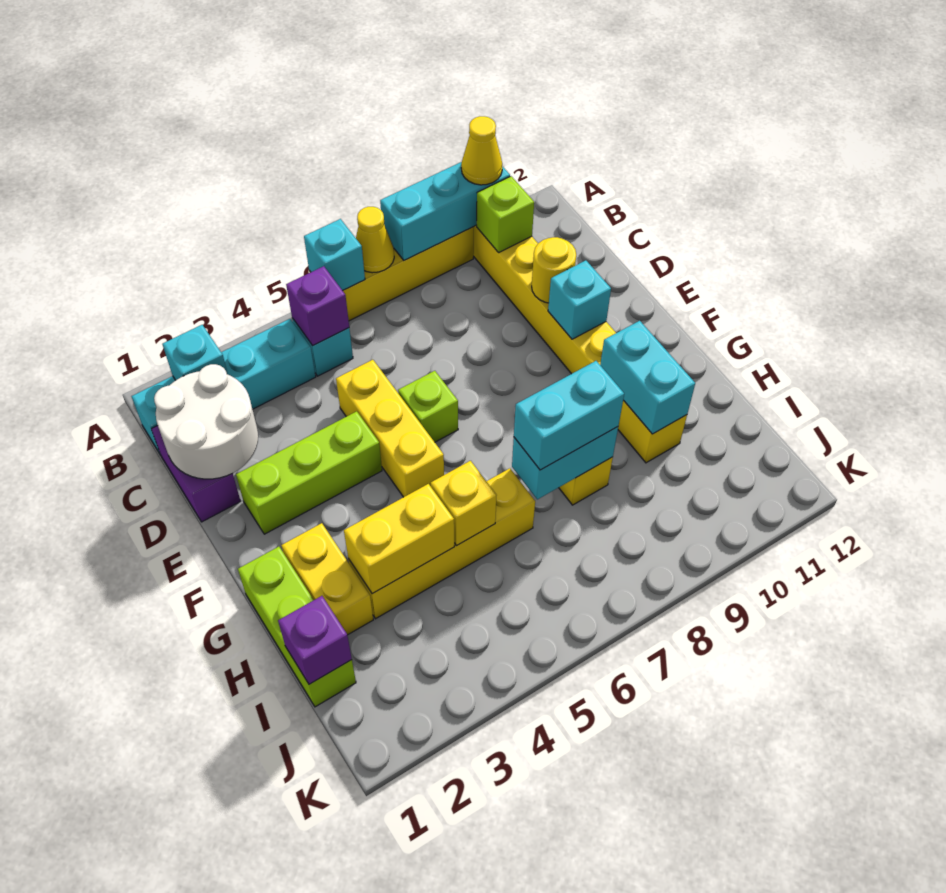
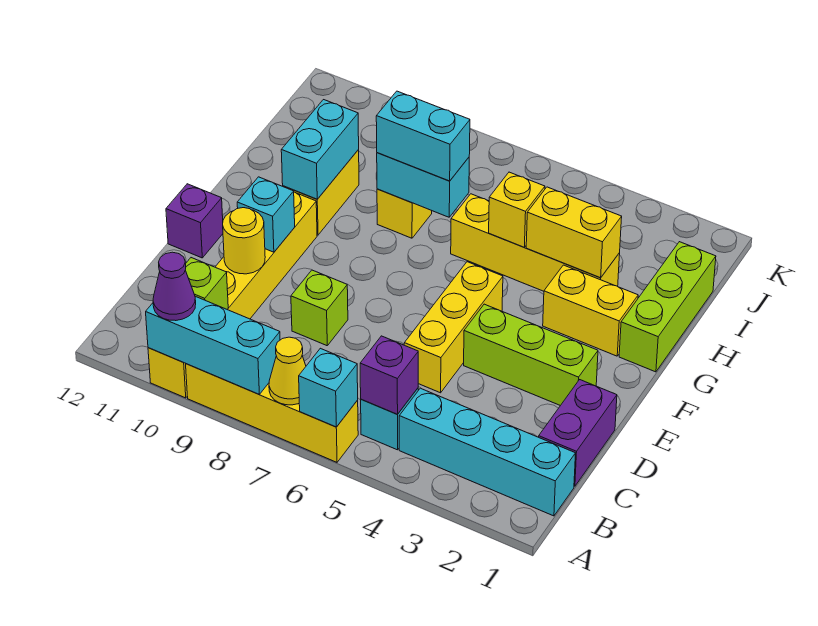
yellow cone A10 level 3 -> purple cone A10 level 3
cyan brick B2 level 2 -> none
white round brick C1:D2 level 2 -> none
lime brick E6 level 1 -> lime brick D8 level 1
yellow brick G2:H2 level 1 -> yellow brick G2:G3 level 1
purple brick I1 level 2 -> purple brick E12 level 1

